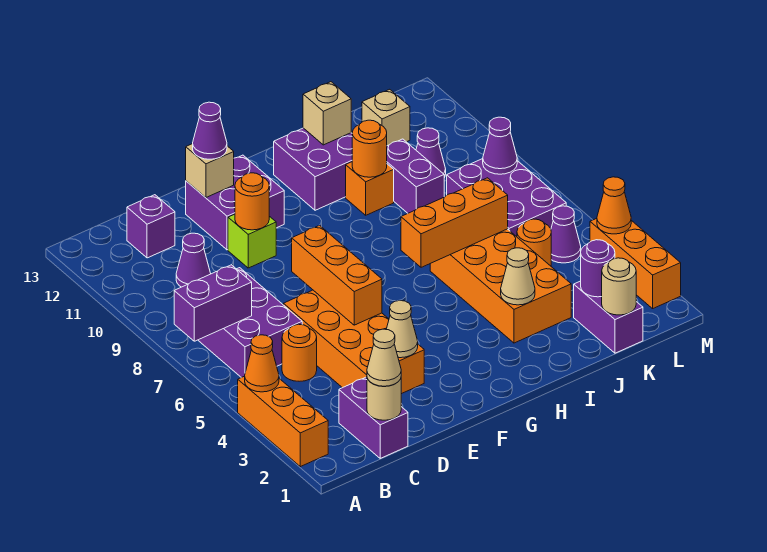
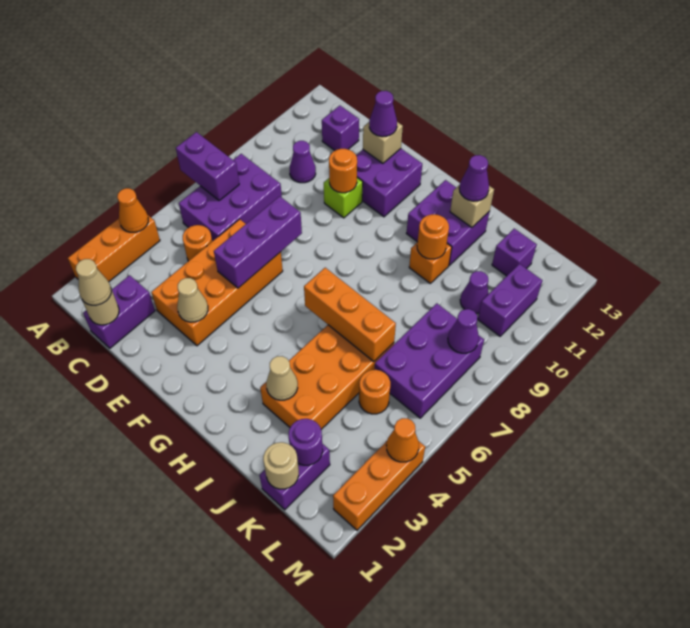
orange brick E5:E7 level 2 -> purple brick E5:E7 level 2
purple brick J9:J10 level 1 -> purple brick L10:L11 level 1
tan brick K12 level 1 -> purple brick K12 level 1
purple cone L5 level 1 -> purple cone I12 level 3

